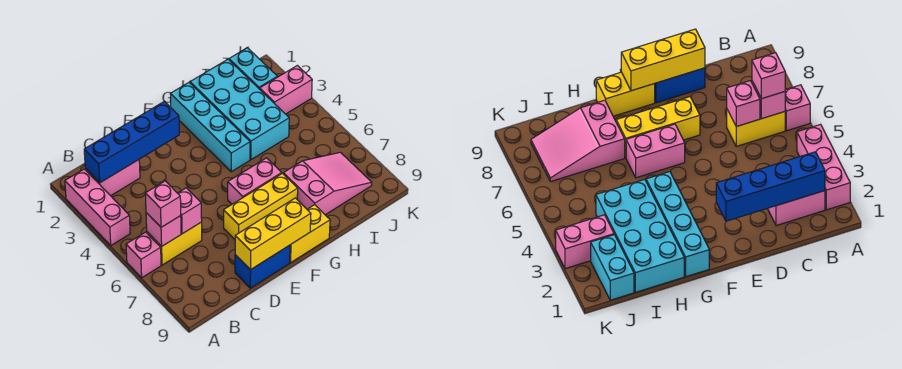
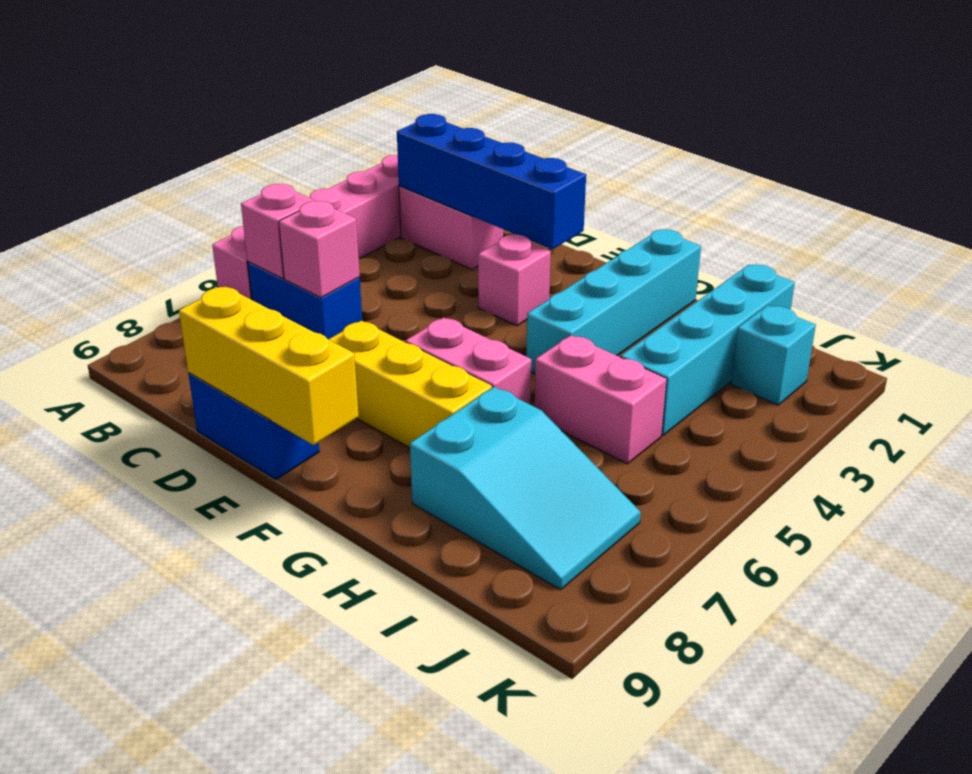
yellow brick B6:C6 level 1 -> blue brick B6:C6 level 1
pink brick B6 level 3 -> pink brick E3 level 1
yellow brick F9:G9 level 1 -> none
cyan brick H1:I4 level 1 -> cyan brick I1:I4 level 1
pink slope H7:J8 level 1 top H -> cyan slope H7:J8 level 1 top H
cyan brick J1:J2 level 1 -> cyan brick J2 level 1
pink brick J3:K3 level 1 -> pink brick H5:I5 level 1

